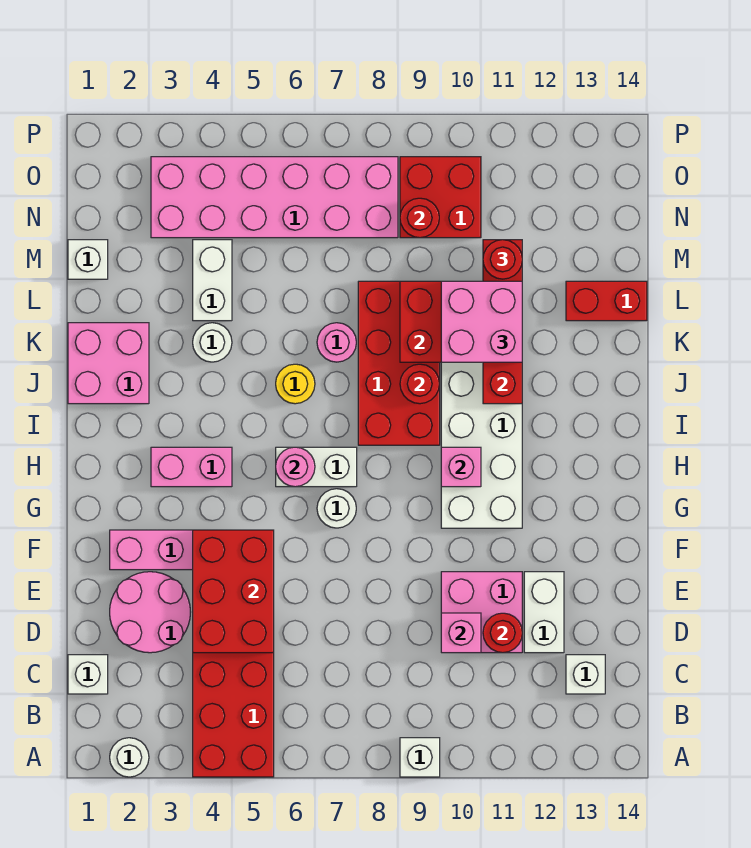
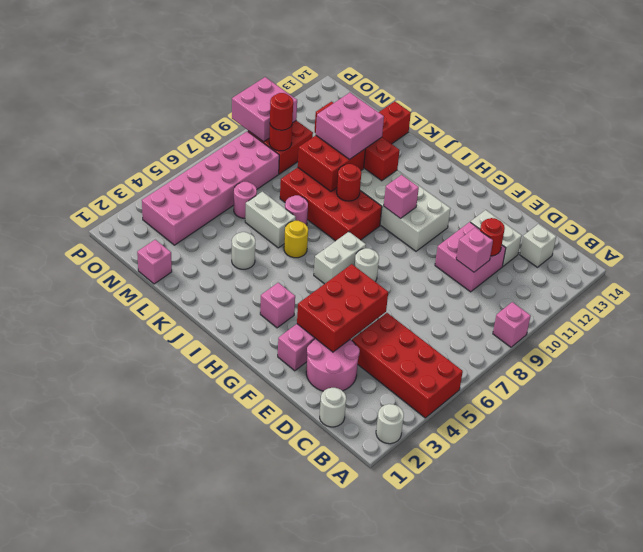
white brick A9 level 1 -> pink brick A9 level 1
white brick C1 level 1 -> white round brick C1 level 1
red brick D4:F5 level 2 -> red brick E3:F5 level 2
pink brick H3:H4 level 1 -> pink brick H3 level 1
pink round brick H6 level 2 -> pink round brick M6 level 1
pink brick J1:K2 level 1 -> pink brick O9:P10 level 2
white brick L4:M4 level 1 -> white brick K6:L6 level 1
white brick M1 level 1 -> pink brick M1 level 1
red round brick M11 level 3 -> red round brick N9 level 3

